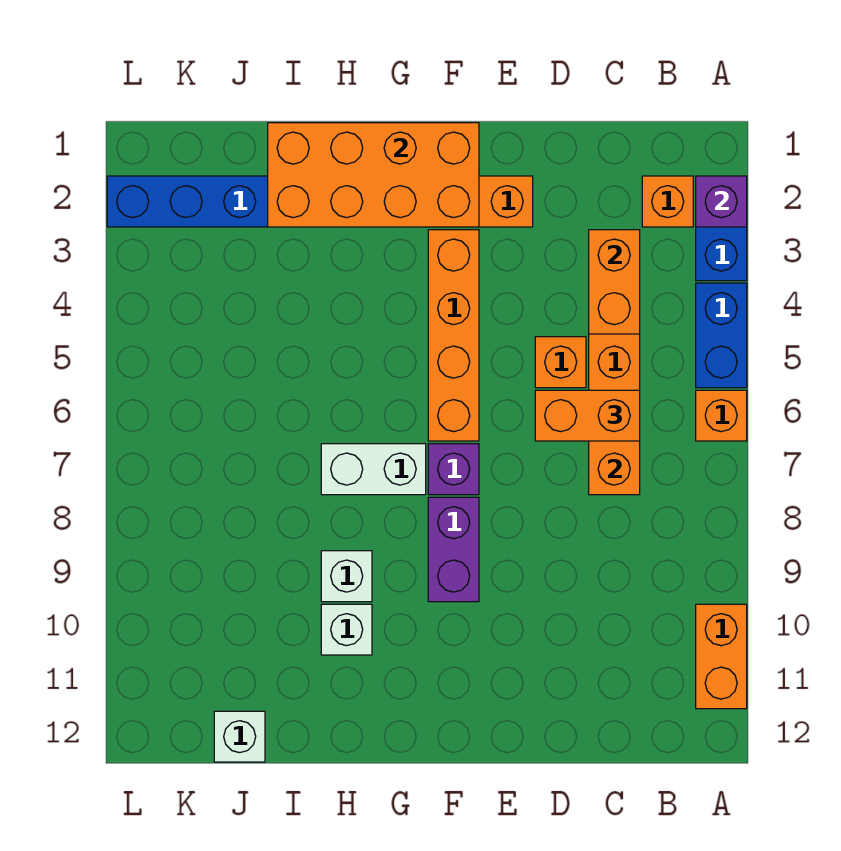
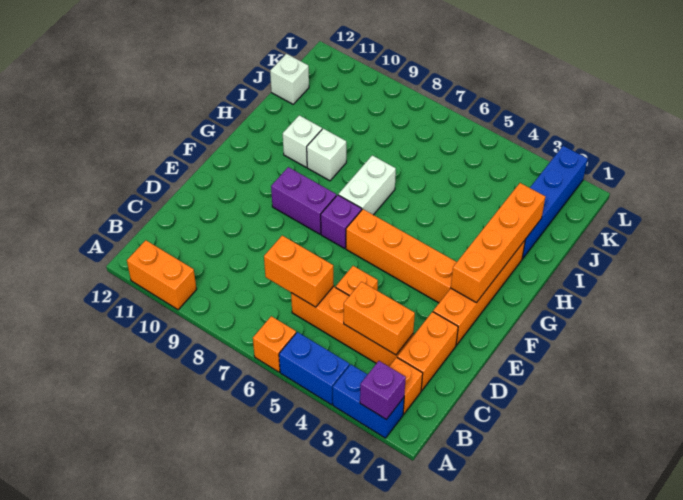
orange brick C6:D6 level 3 -> orange brick C2:D2 level 1
orange brick F1:I2 level 2 -> orange brick F2:I2 level 2

